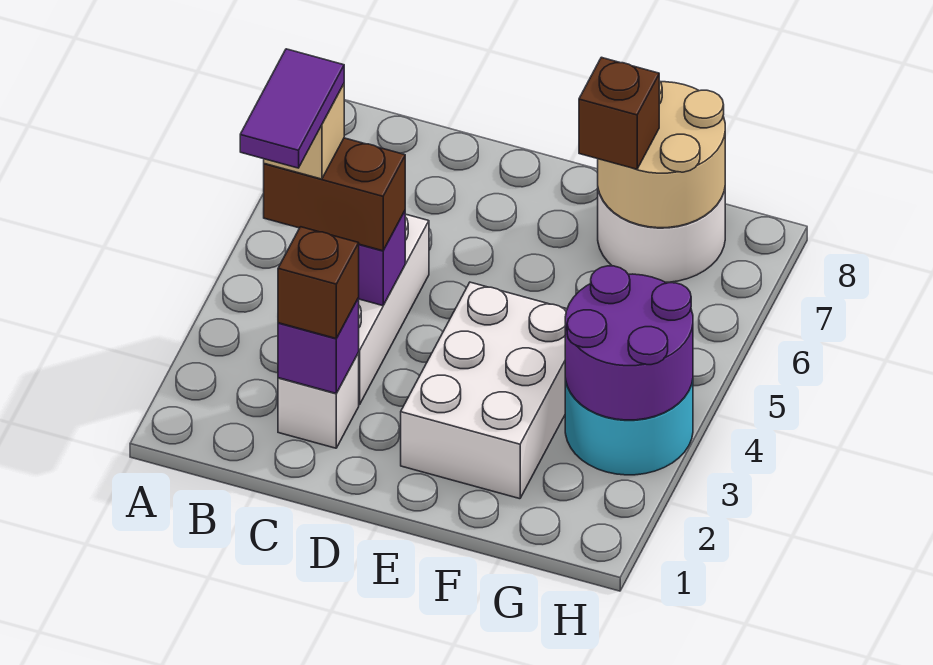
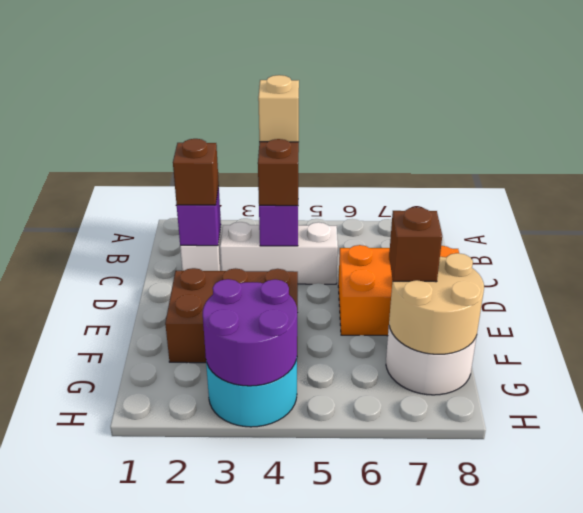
purple tile B3:B4 level 5 -> none
none -> orange brick D6:E8 level 1
white brick E2:F4 level 1 -> brown brick E2:F4 level 1

